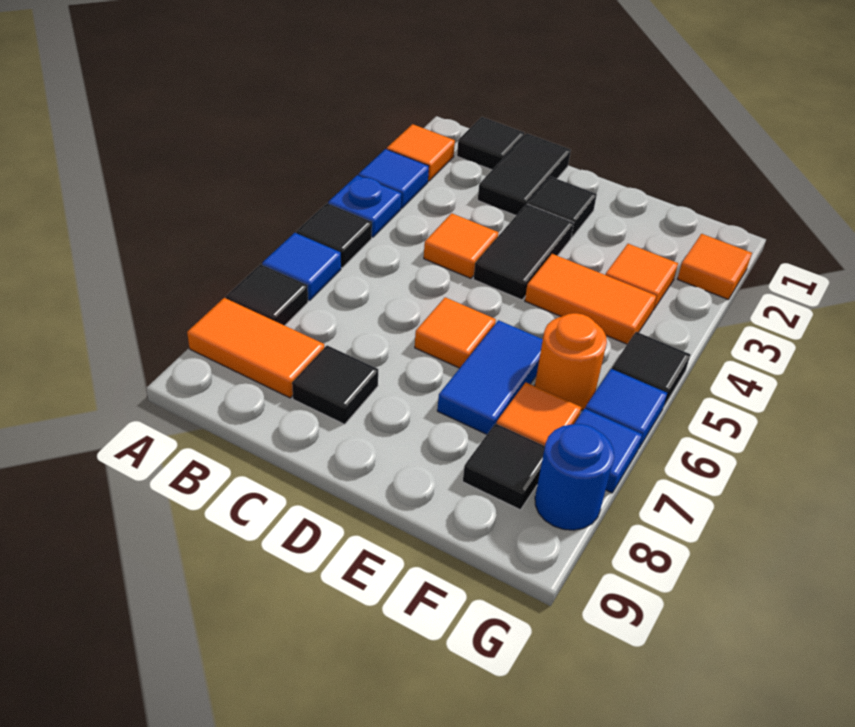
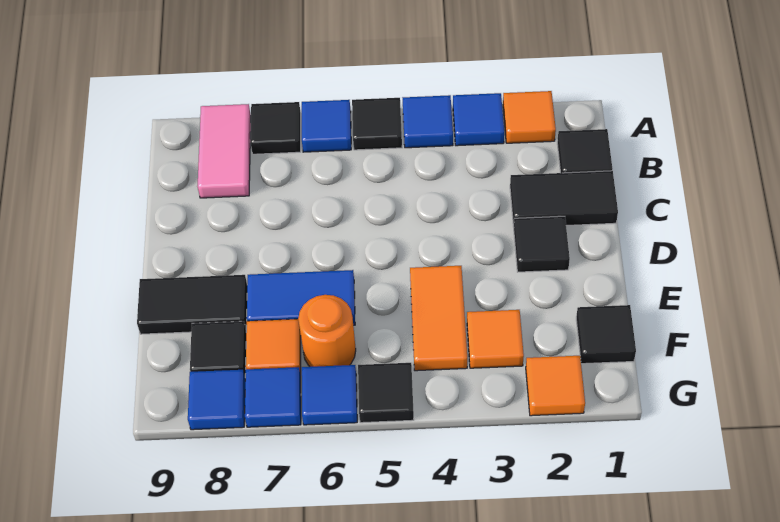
blue plate A4 level 1 -> blue tile A4 level 1
orange tile A8:B8 level 1 -> pink tile A8:B8 level 1
orange tile C4 level 1 -> none
black tile C8 level 1 -> black tile F1 level 1
black tile D3:D4 level 1 -> black tile E8:E9 level 1
orange tile D6 level 1 -> none
blue round brick G8 level 1 -> blue tile G8 level 1

